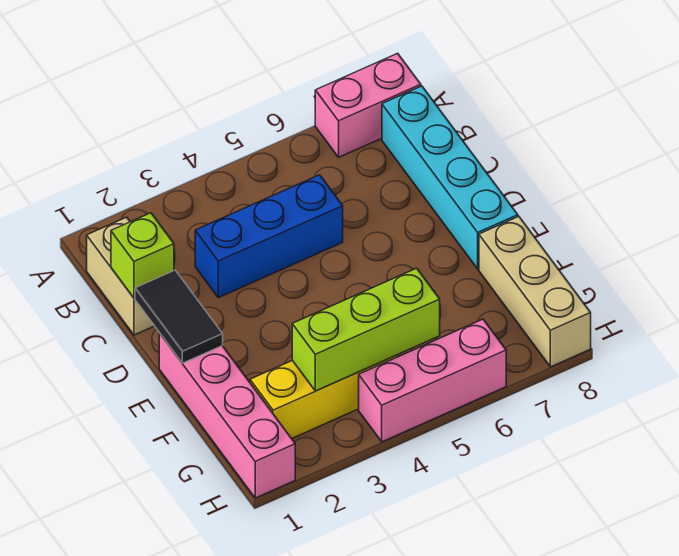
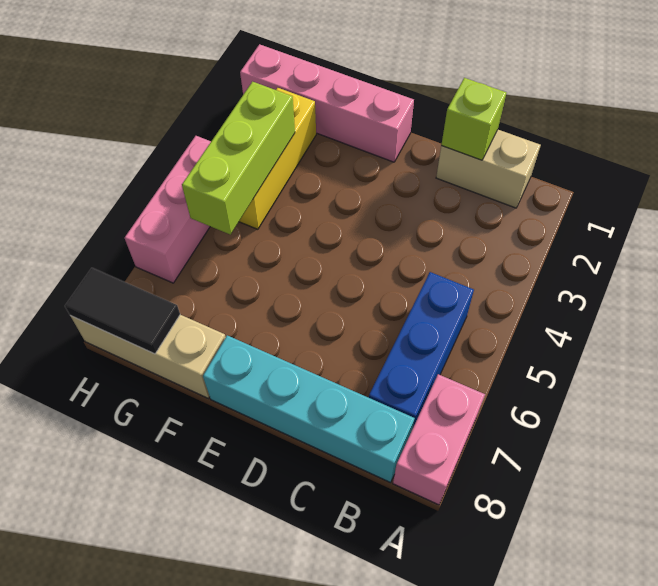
blue brick C3:C5 level 1 -> blue brick B5:B7 level 1
black tile D1:E1 level 2 -> black tile G8:H8 level 2

